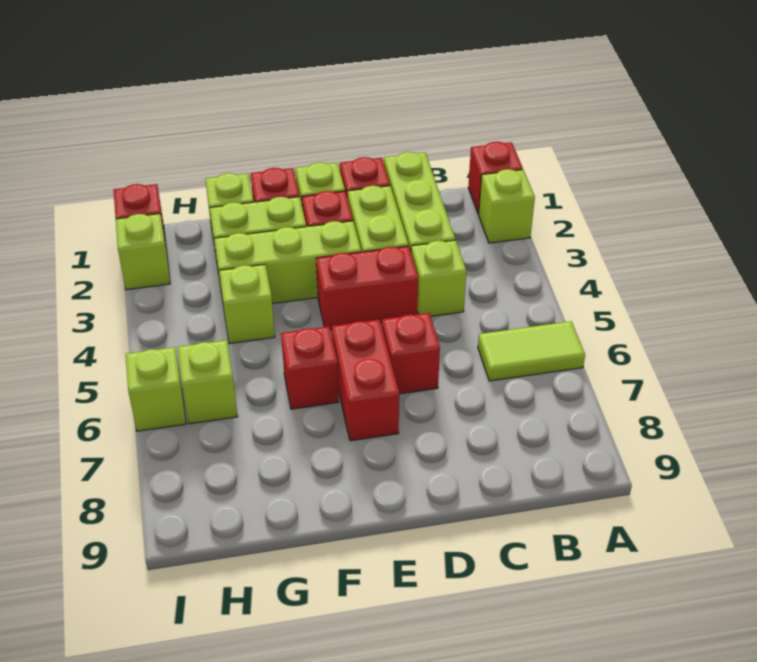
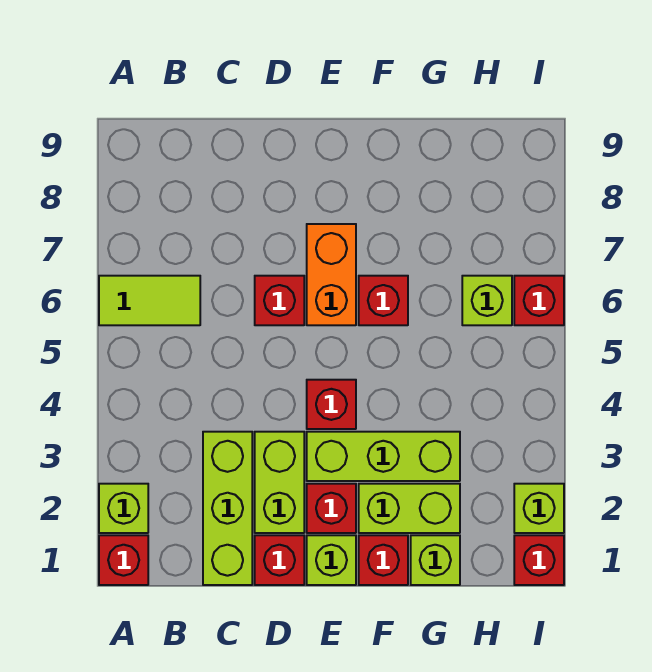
lime brick C4 level 1 -> none
red brick D4:E4 level 1 -> red brick E4 level 1
red brick E6:E7 level 1 -> orange brick E6:E7 level 1
lime brick G4 level 1 -> none
lime brick I6 level 1 -> red brick I6 level 1

